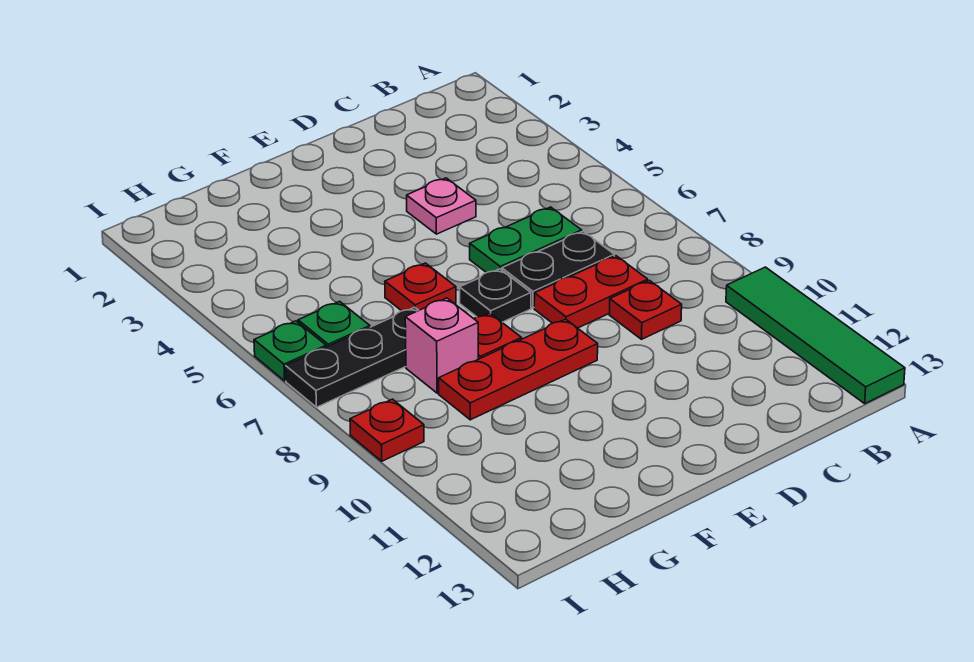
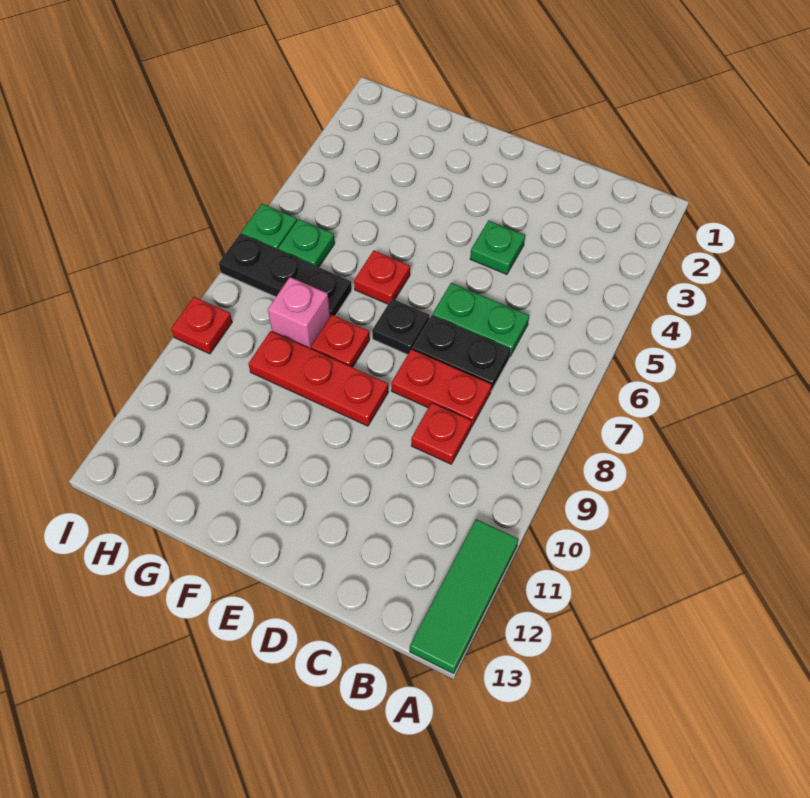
green tile A10:A13 level 1 -> green tile A11:A13 level 1
pink plate D4 level 1 -> green plate D4 level 1

